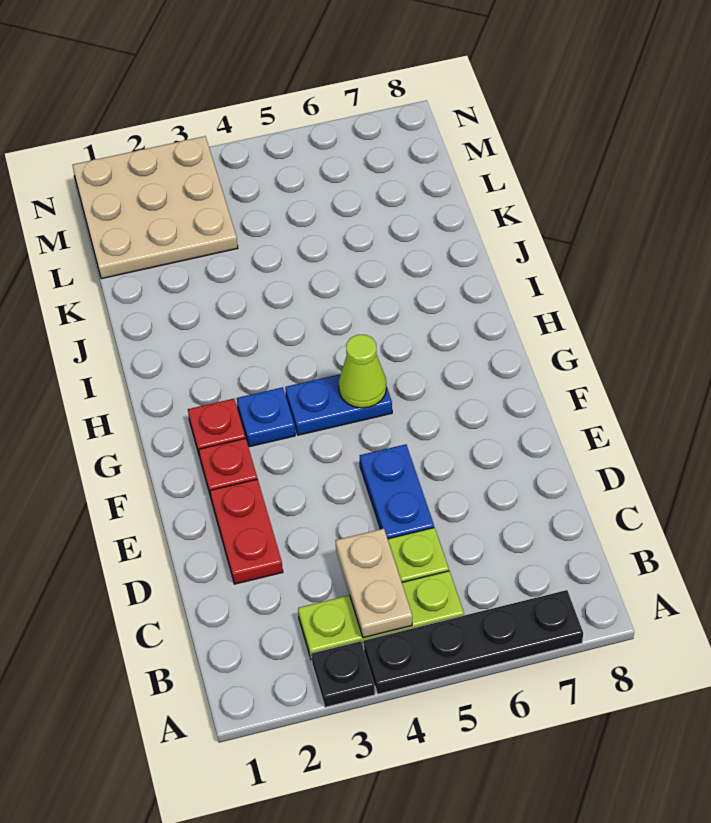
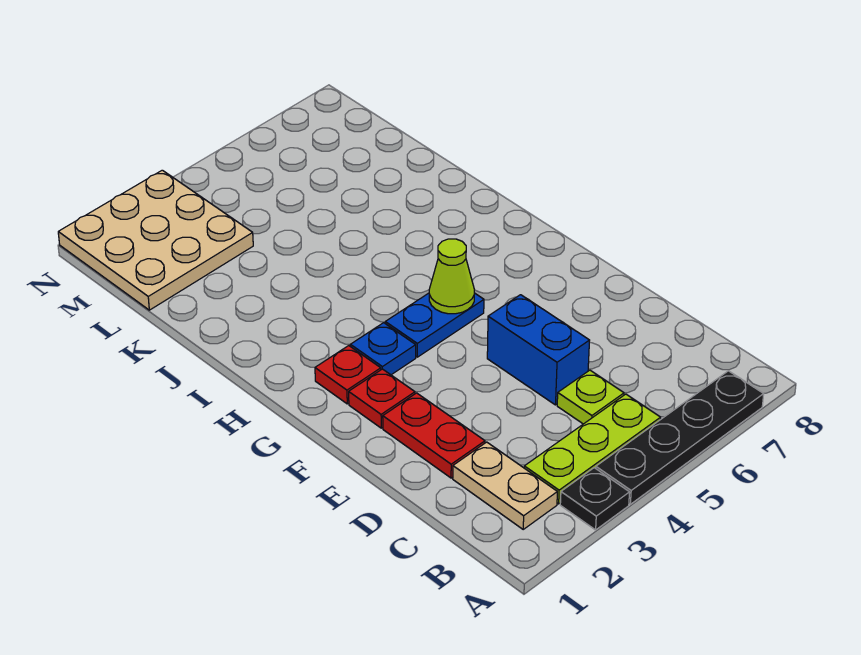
tan plate B4:C4 level 2 -> tan plate B2:C2 level 1
blue plate D5:E5 level 1 -> blue brick D5:E5 level 1

